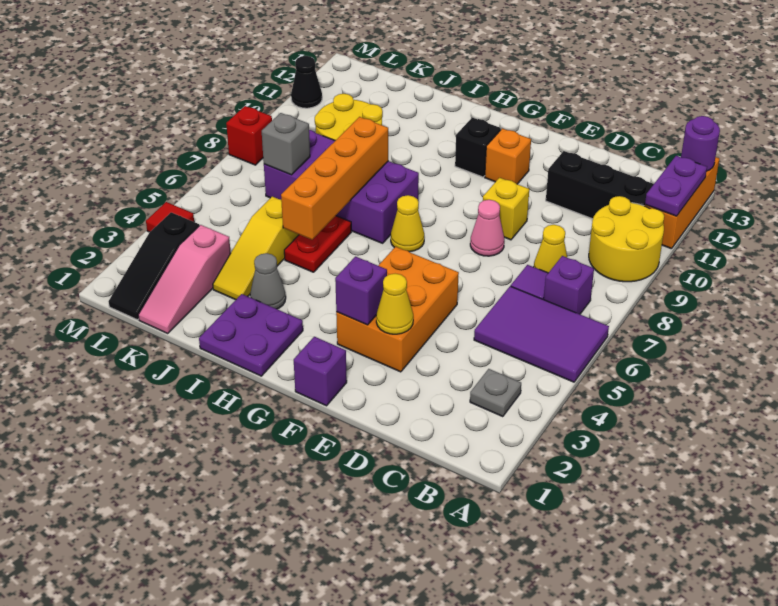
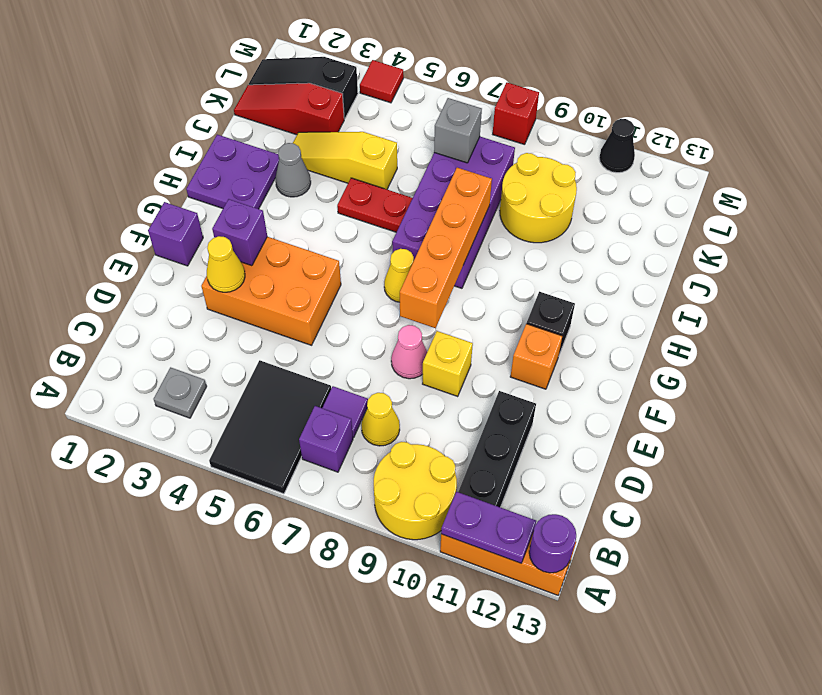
purple tile A5:C6 level 1 -> black tile A5:C6 level 1
orange brick I5:I8 level 2 -> orange brick F8:I8 level 2
pink slope K1:K3 level 1 top 3 -> red slope K1:K3 level 1 top 3

